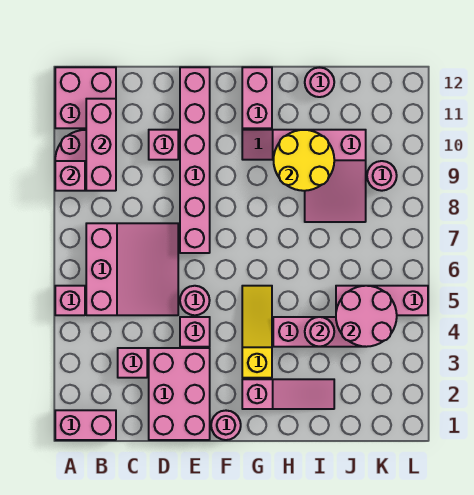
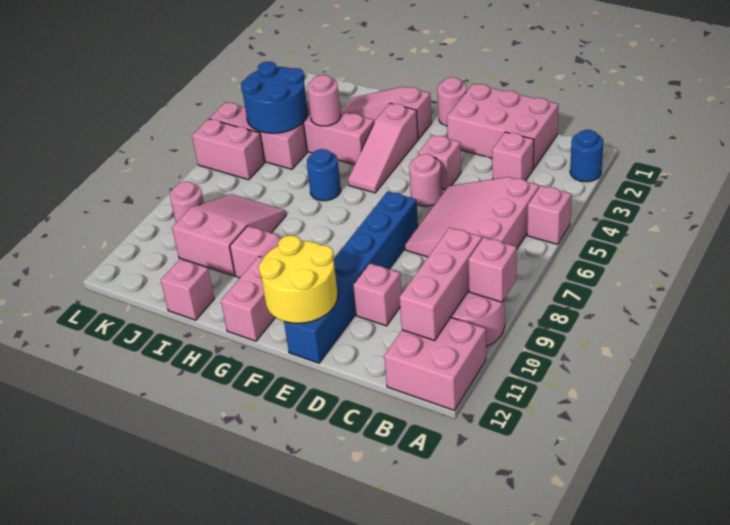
pink brick A1:B1 level 1 -> pink brick K6:L6 level 1
none -> blue round brick A2 level 1
pink brick D1:E3 level 1 -> pink brick C1:E2 level 1
pink brick E7:E12 level 1 -> blue brick E7:E12 level 1
yellow slope G3:G5 level 1 top 3 -> pink slope G3:G5 level 1 top 3
none -> blue round brick H6 level 1
yellow round brick H9:I10 level 2 -> yellow round brick E11:F12 level 2
pink round brick I12 level 1 -> pink brick I12 level 1
pink round brick J4:K5 level 2 -> blue round brick J4:K5 level 2

